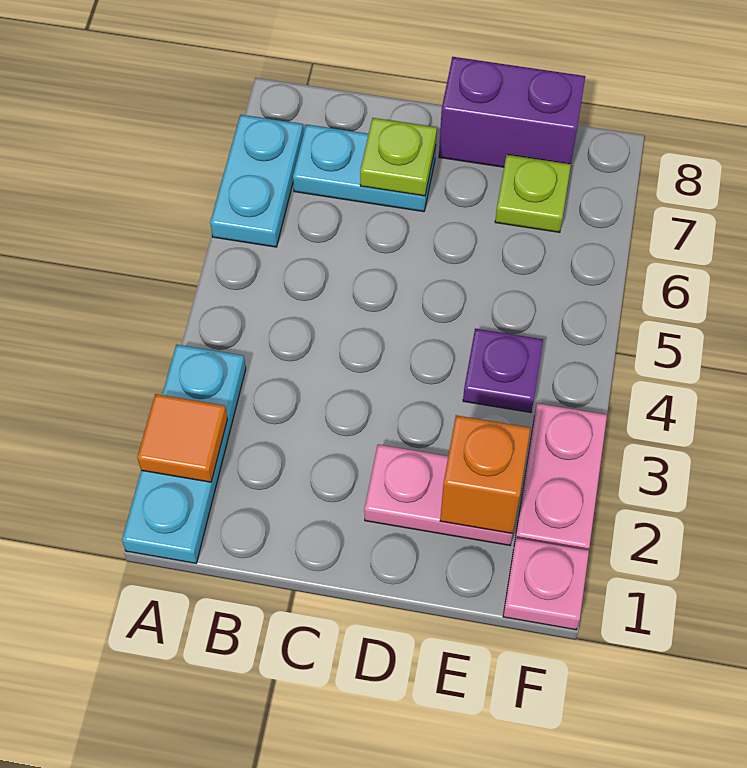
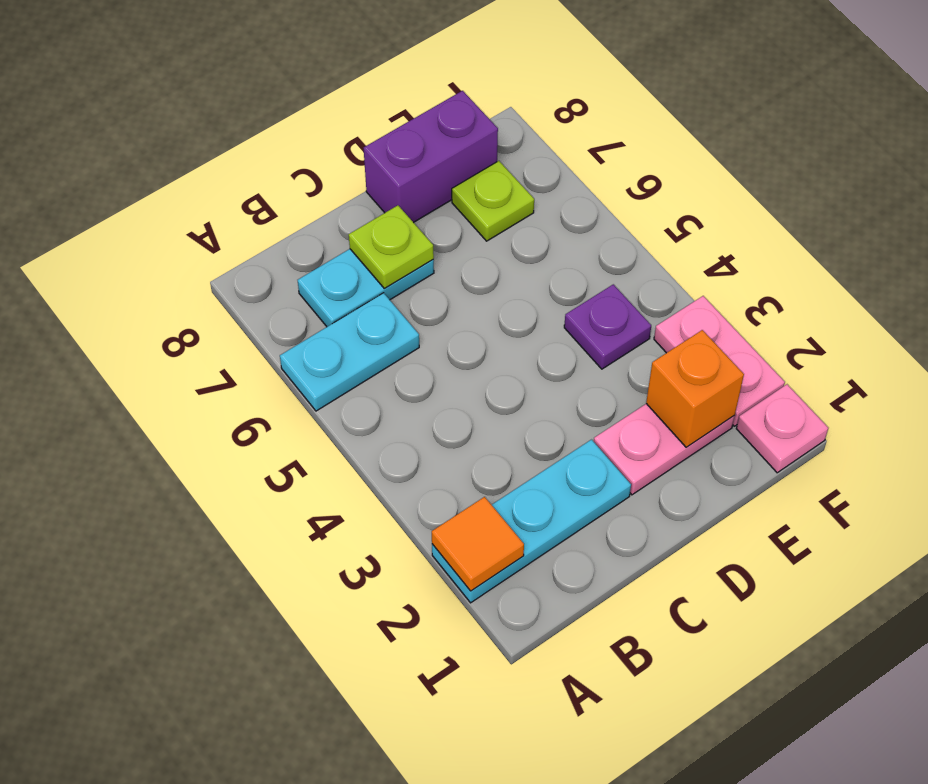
cyan plate A1:A3 level 1 -> cyan plate A2:C2 level 1
cyan plate A6:A7 level 1 -> cyan plate A6:B6 level 1

